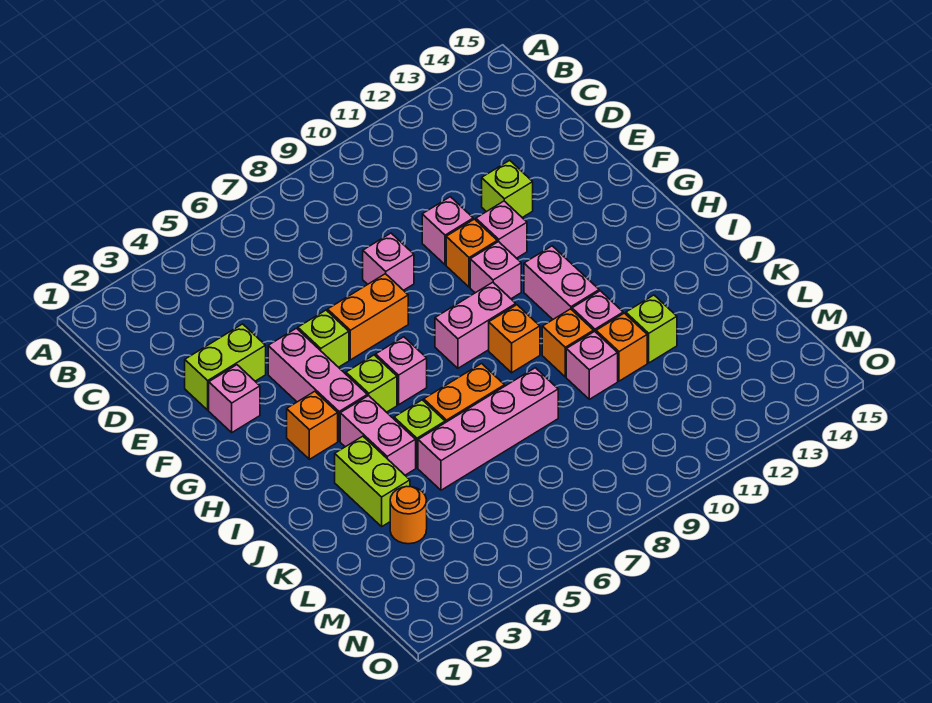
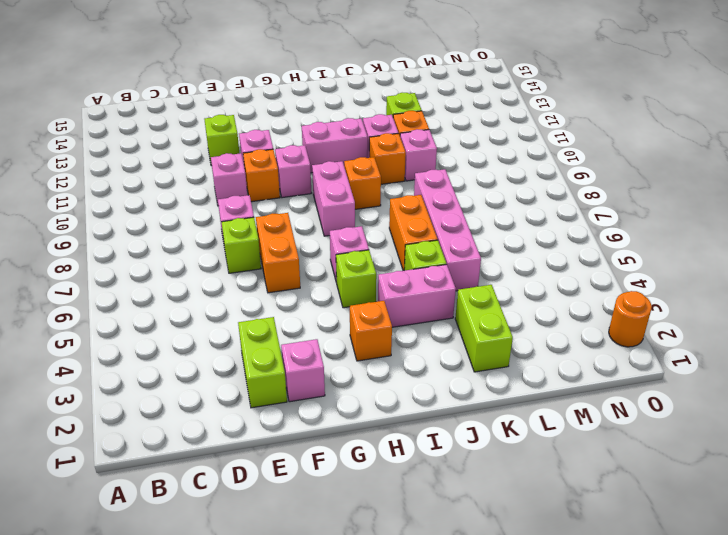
pink brick F4:H4 level 1 -> none
lime brick F5 level 1 -> lime brick E7 level 1
lime brick J3:K3 level 1 -> lime brick K2:K3 level 1
orange round brick L3 level 1 -> orange round brick O2 level 1

